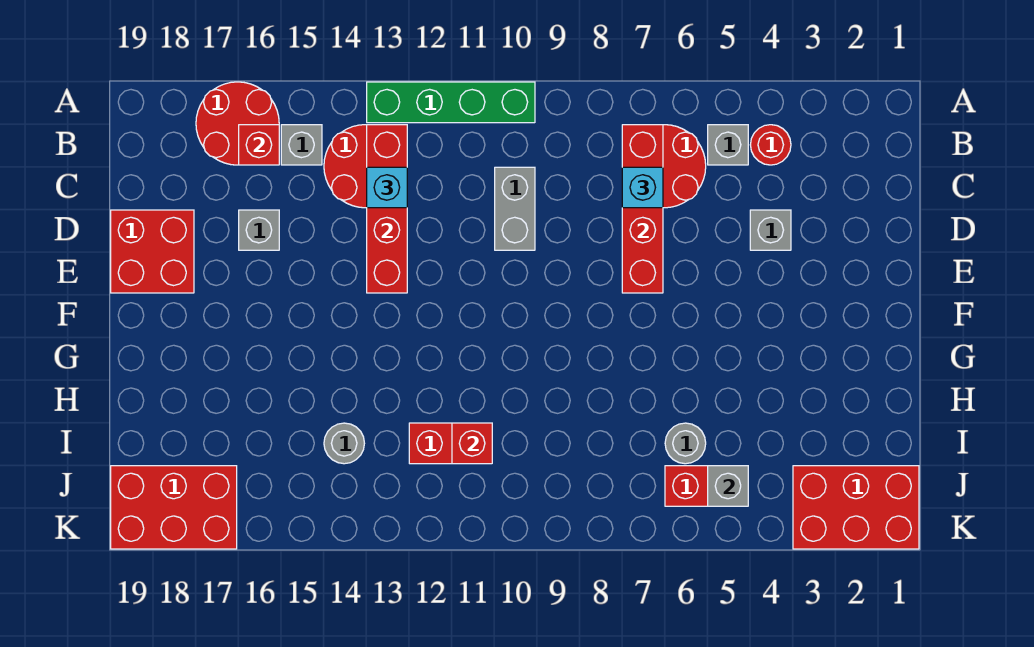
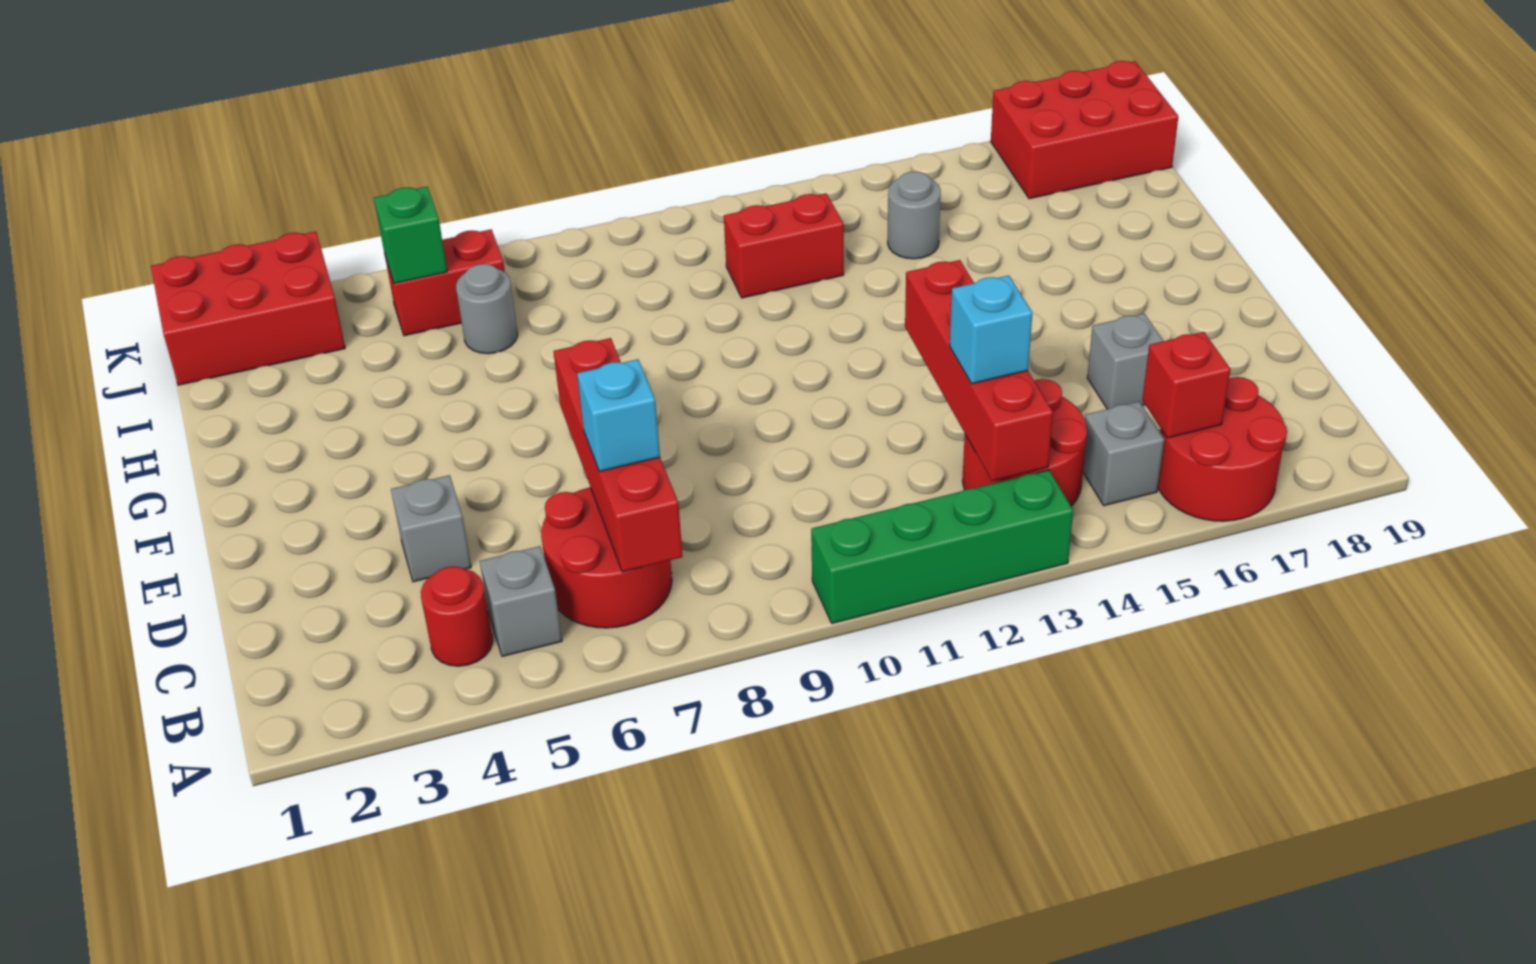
grey brick C10:D10 level 1 -> none
red brick D18:E19 level 1 -> none
red brick I11 level 2 -> none
grey brick J5 level 2 -> green brick J5 level 2

